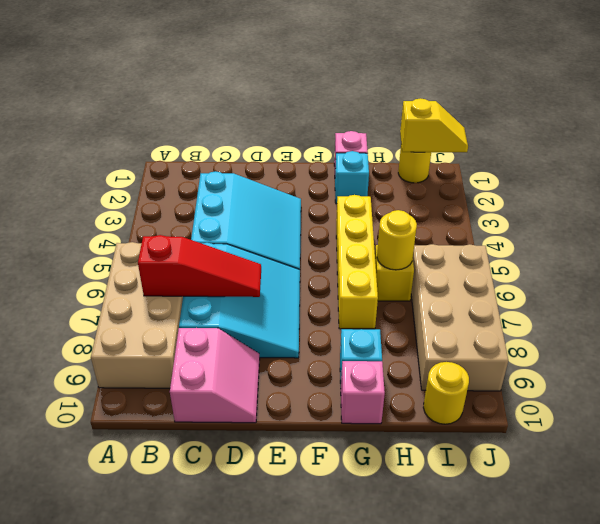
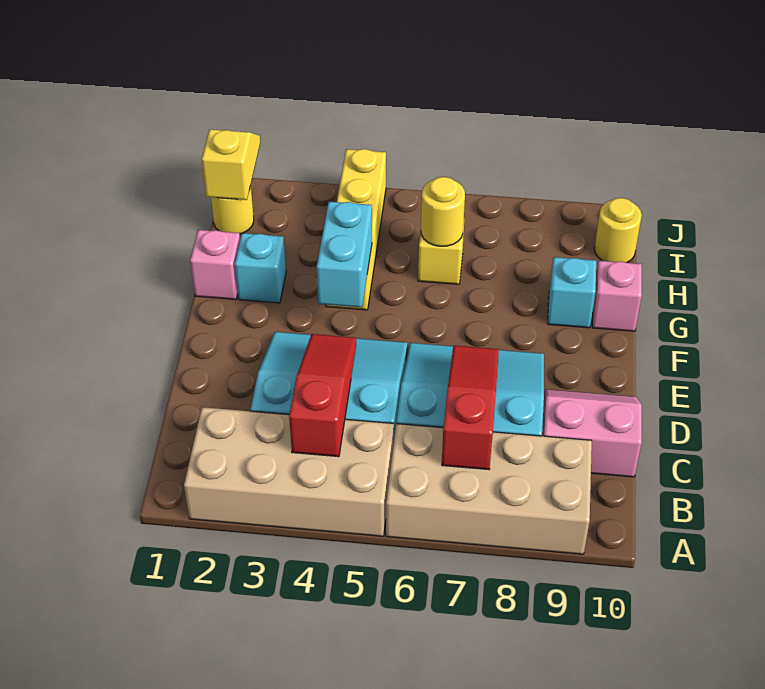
none -> red slope B4:D4 level 2 top B
none -> cyan brick F4:G4 level 2
yellow brick G4:G7 level 1 -> yellow brick G4:J4 level 1
tan brick I6:J9 level 1 -> tan brick A2:B5 level 1

